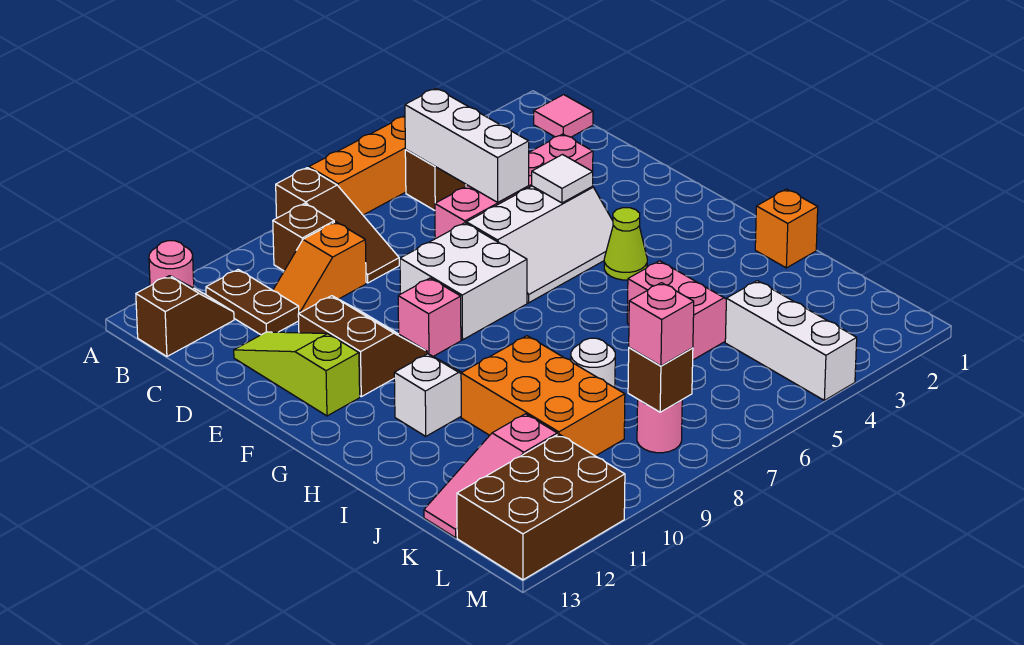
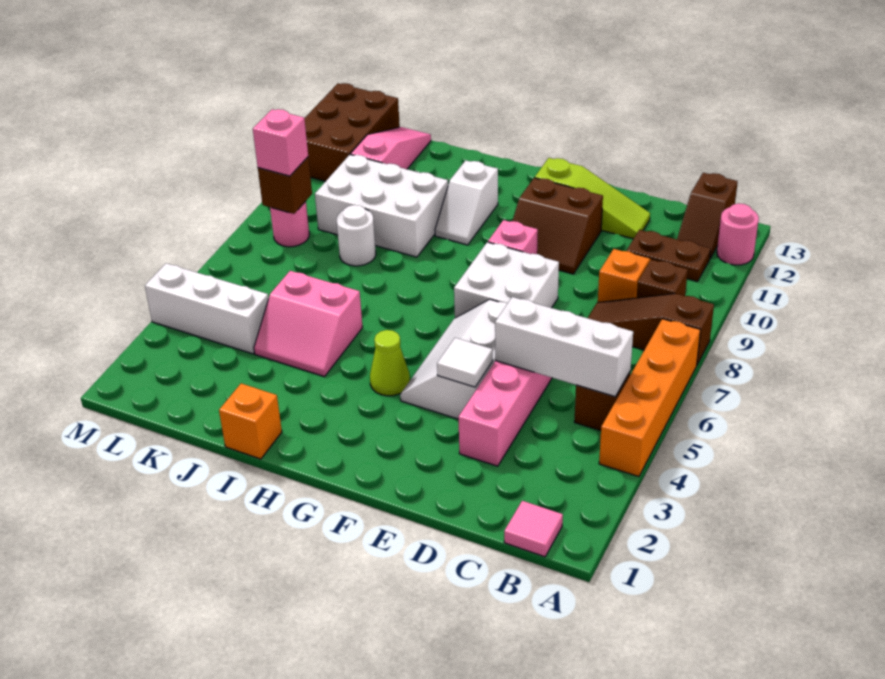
orange brick I9:K10 level 1 -> white brick I9:K10 level 1

